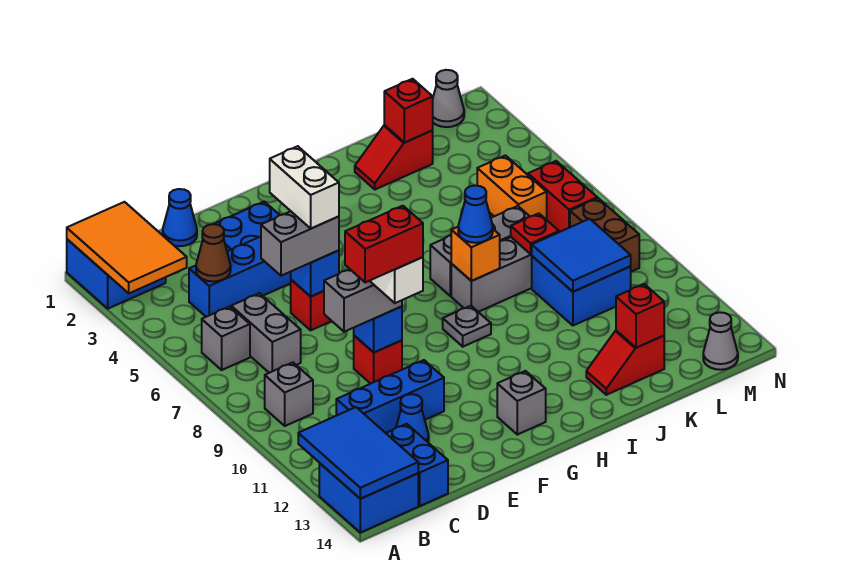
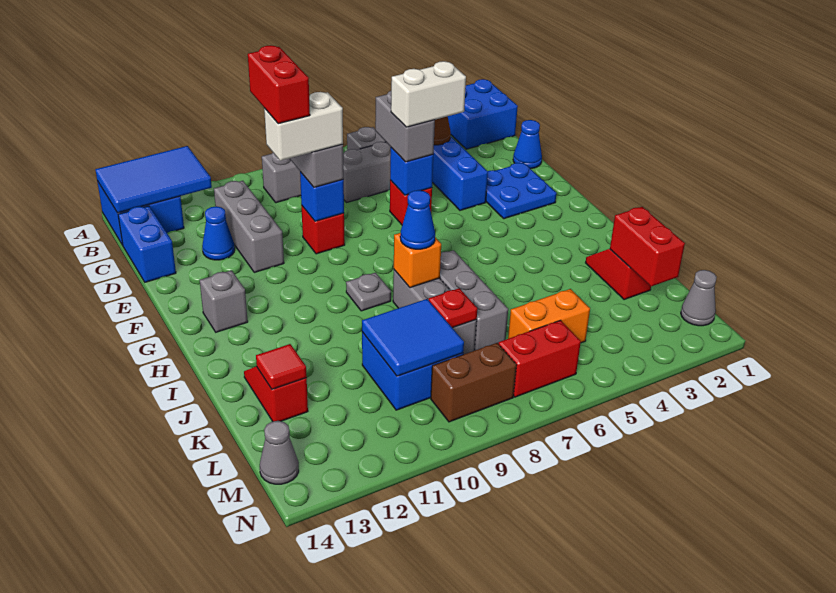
orange tile A1:B3 level 2 -> none
blue brick C11:E11 level 1 -> grey brick C11:E11 level 1
blue brick C13:C14 level 1 -> blue brick C14:D14 level 1
red brick K2 level 2 -> red brick K2:L2 level 2
red brick K13 level 2 -> red tile K13 level 2

